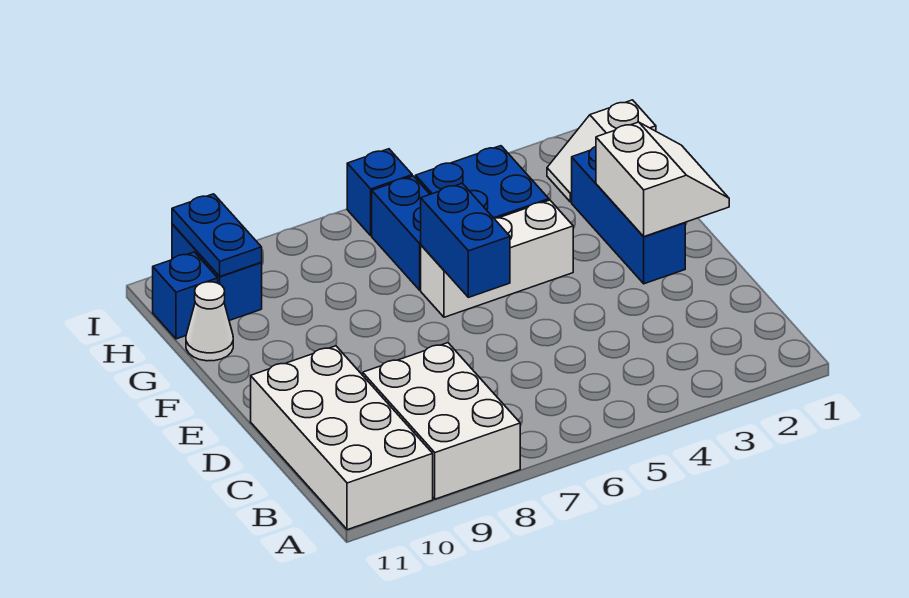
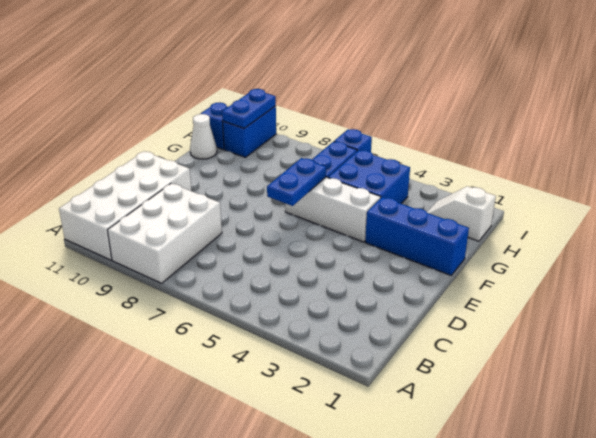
white slope E1:F2 level 2 top 2 -> none
blue brick E2:G2 level 1 -> blue brick F1:F3 level 1
blue brick E6:F6 level 2 -> blue plate E6:F6 level 2

